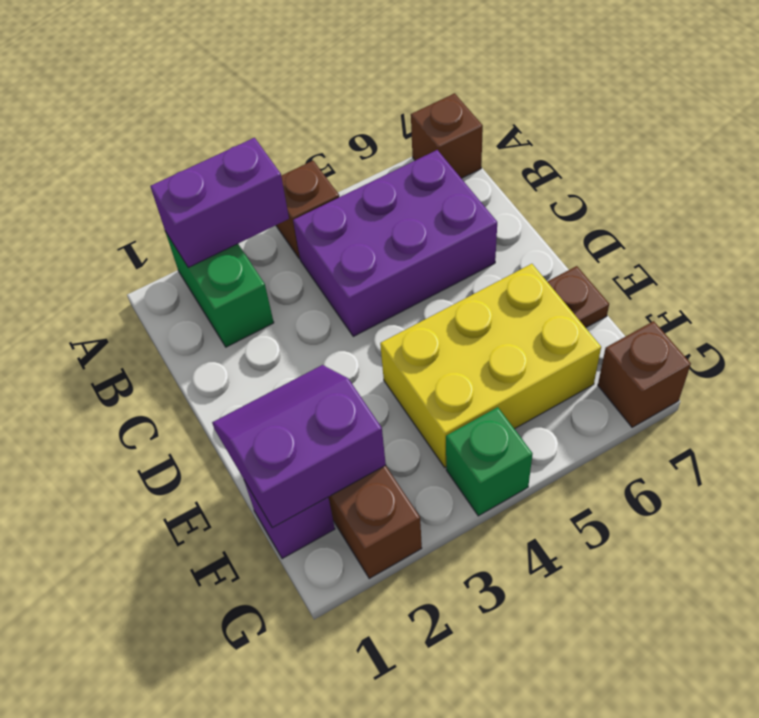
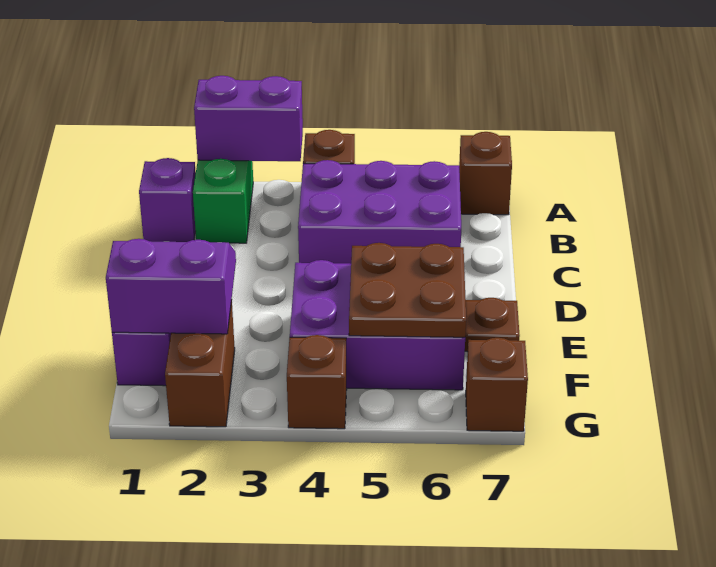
none -> purple brick B1 level 1
yellow brick E4:F6 level 1 -> purple brick E4:F6 level 1
none -> brown plate E5:F6 level 2
green brick G4 level 1 -> brown brick G4 level 1

